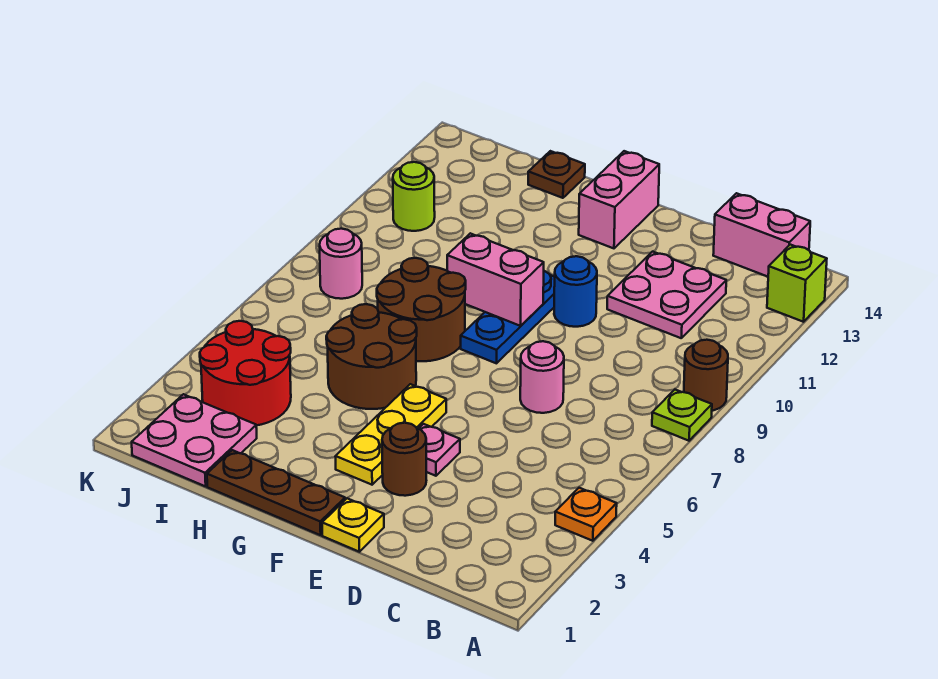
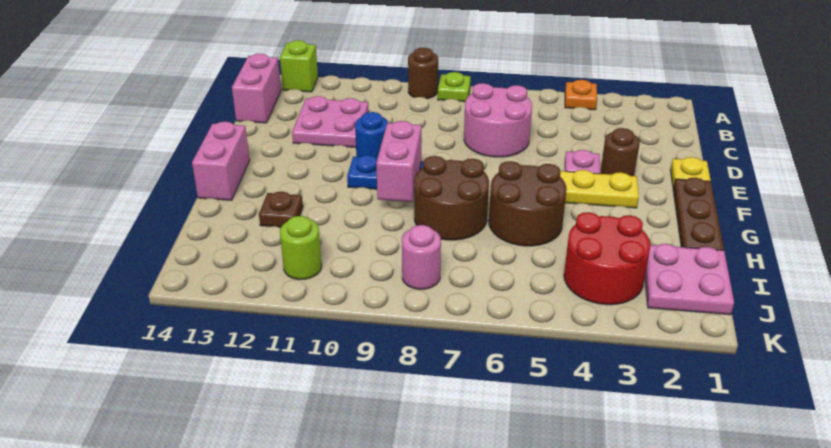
pink round brick D7 level 1 -> pink round brick C6:D7 level 1
pink brick F13:F14 level 1 -> pink brick F14:G14 level 1
brown plate H14 level 1 -> brown plate H12 level 1

